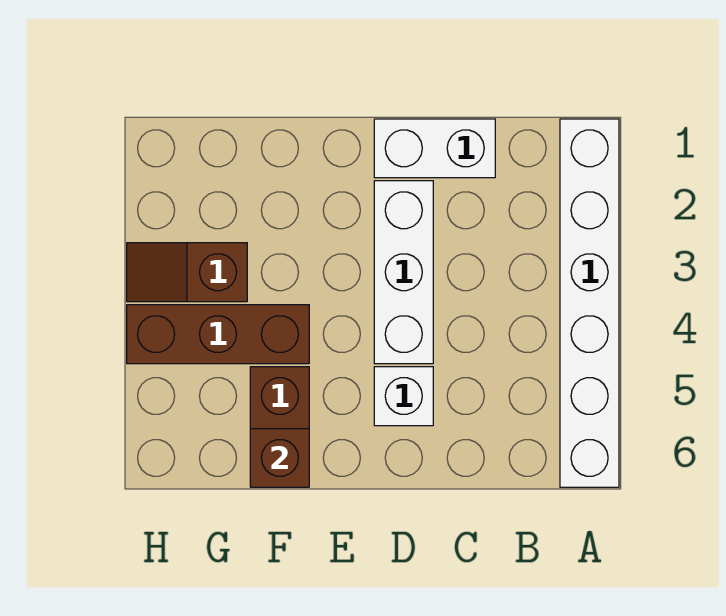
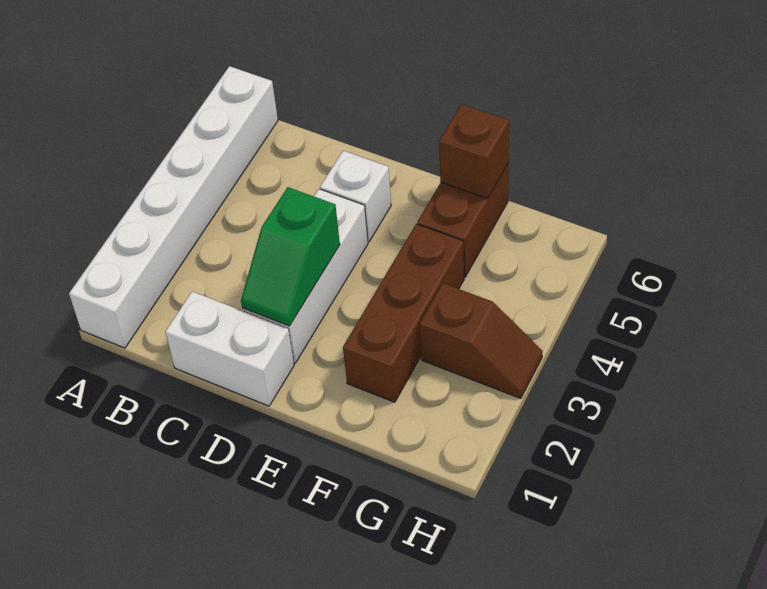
none -> green slope D2:D3 level 2 top 3
brown brick F4:H4 level 1 -> brown brick F2:F4 level 1

